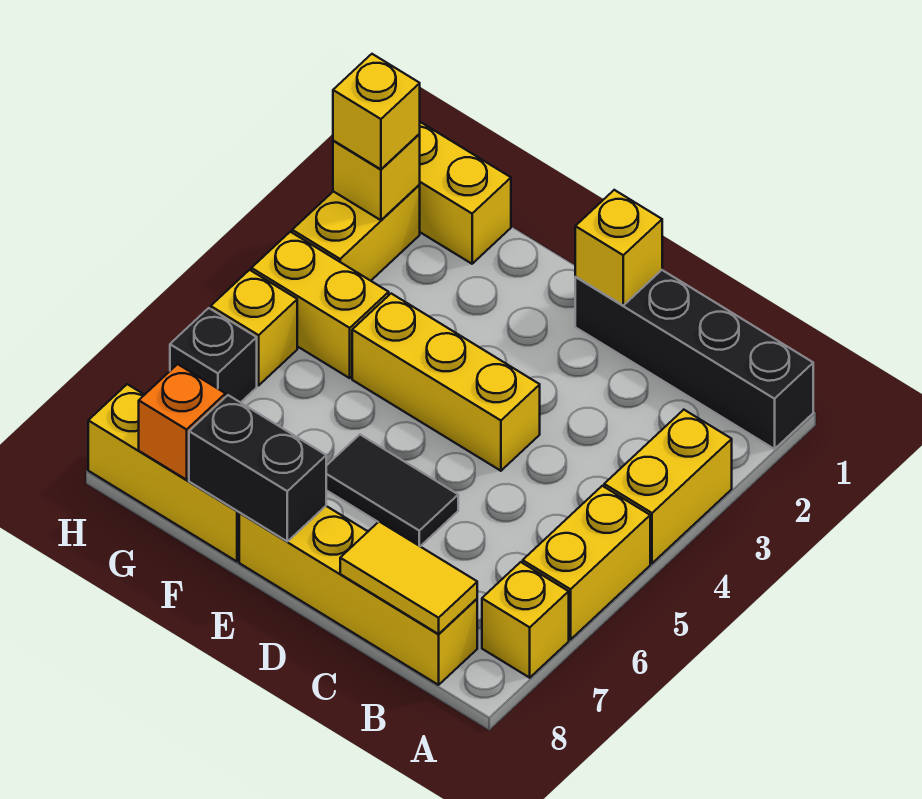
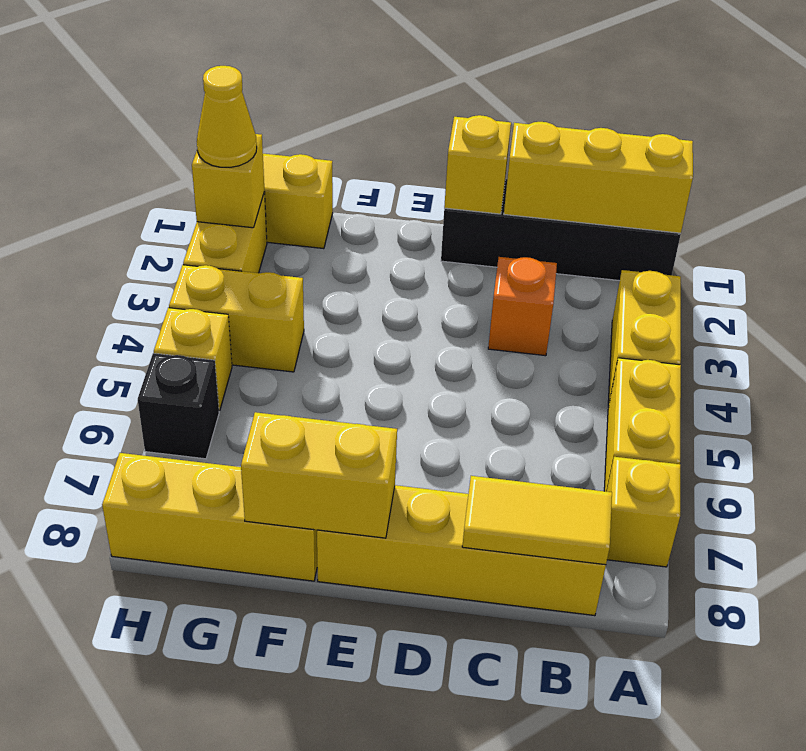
yellow brick D4:F4 level 1 -> yellow brick A1:C1 level 2
black tile D6:E6 level 1 -> none
black brick E8:F8 level 2 -> yellow brick E8:F8 level 2
orange brick G8 level 2 -> orange brick C3 level 1
yellow brick H2 level 3 -> yellow cone H2 level 3

